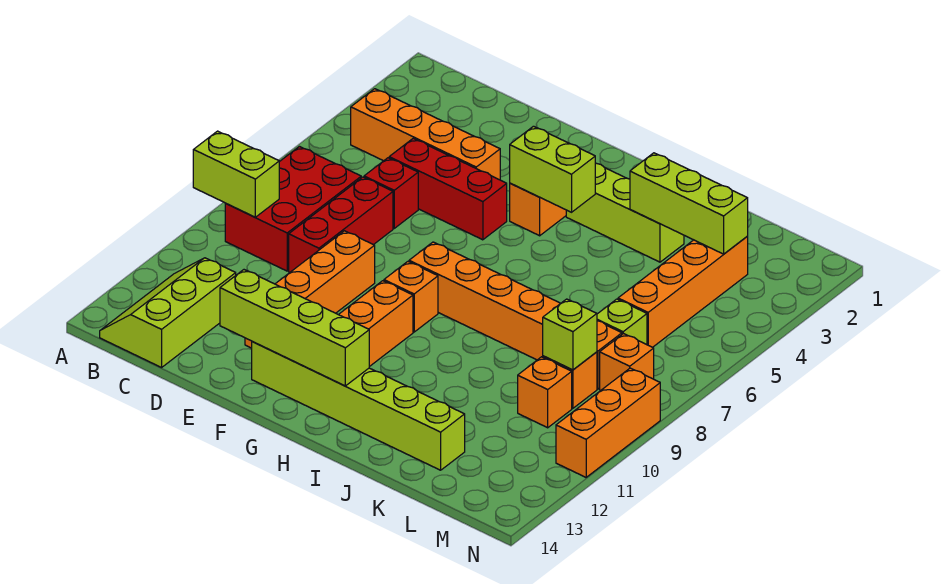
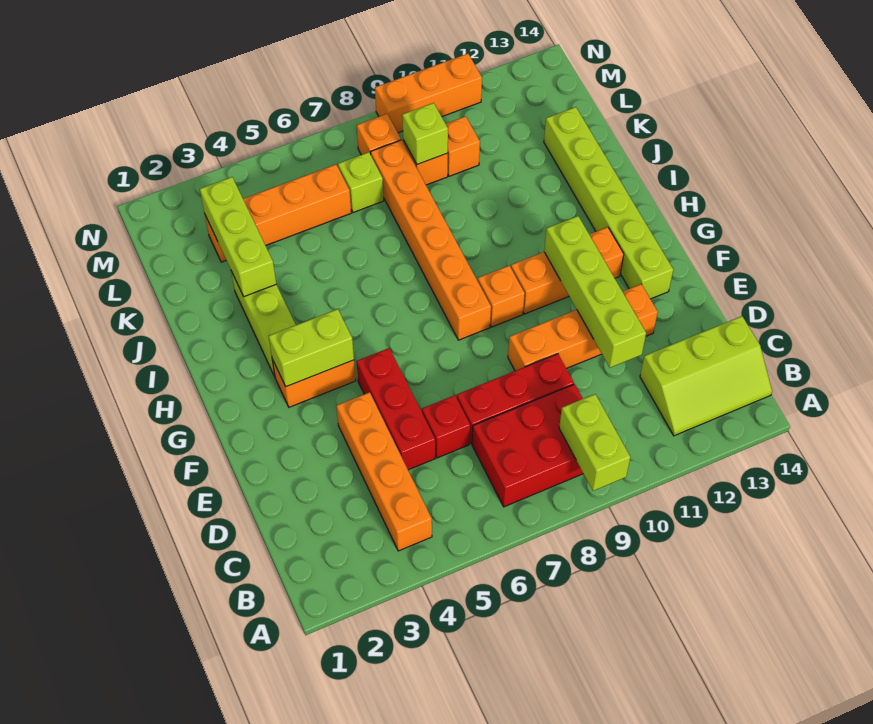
lime brick E13:H13 level 2 -> lime brick D11:G11 level 2
lime brick G4:H4 level 2 -> lime brick G3:G4 level 2

